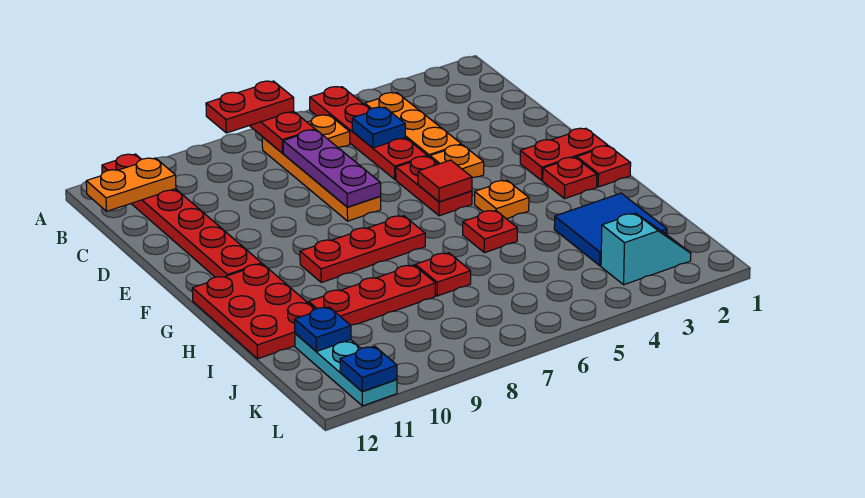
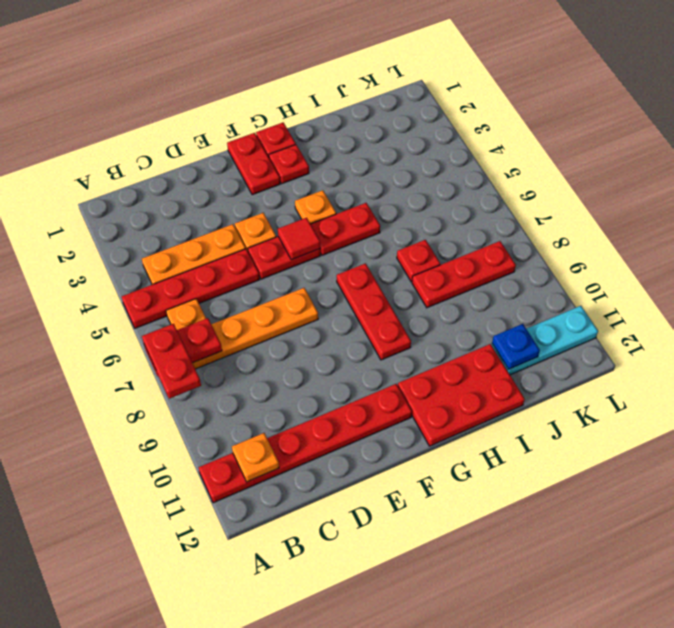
orange plate B11:B12 level 2 -> orange plate B11 level 2
blue plate C5 level 2 -> none
purple plate C7:E7 level 2 -> none
red plate H5 level 1 -> red plate G5:H5 level 1
blue tile I2:J3 level 1 -> none
red plate I8:I10 level 1 -> red plate I8:K8 level 1
cyan slope K2:K3 level 1 top 3 -> none
blue plate L11 level 2 -> none

